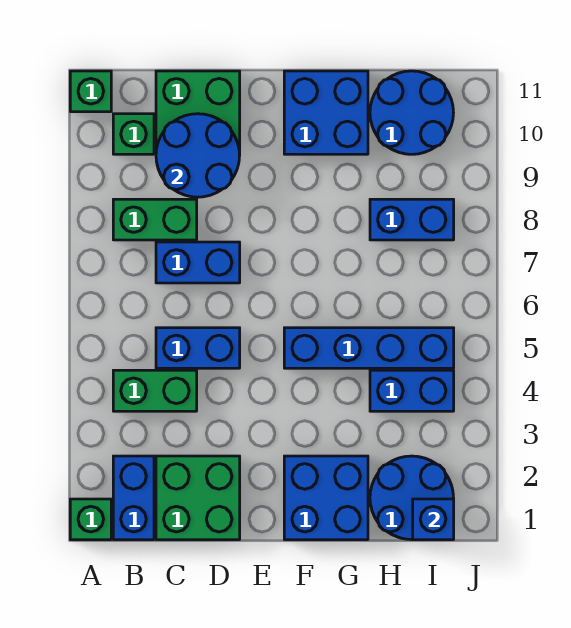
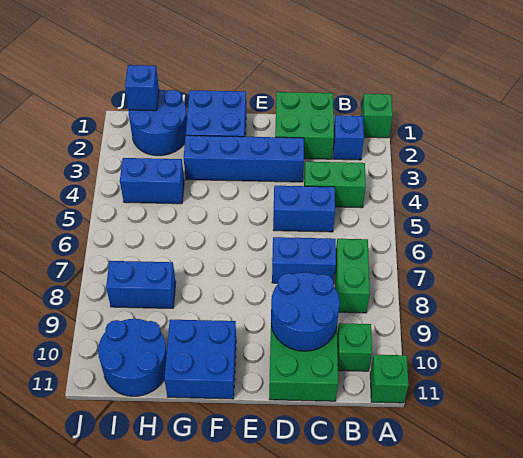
blue brick B1:B2 level 1 -> blue brick B2 level 1
green brick B8:C8 level 1 -> green brick B7:B8 level 1
blue brick F5:I5 level 1 -> blue brick D3:G3 level 1

